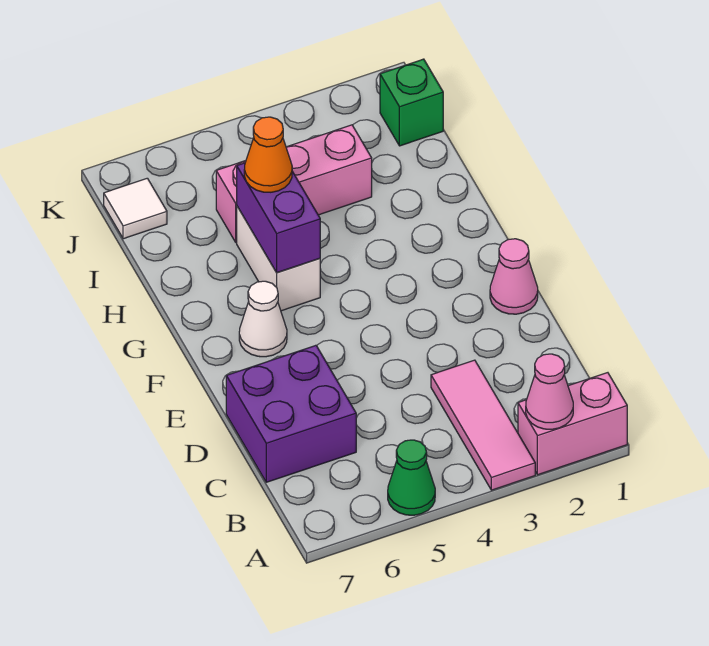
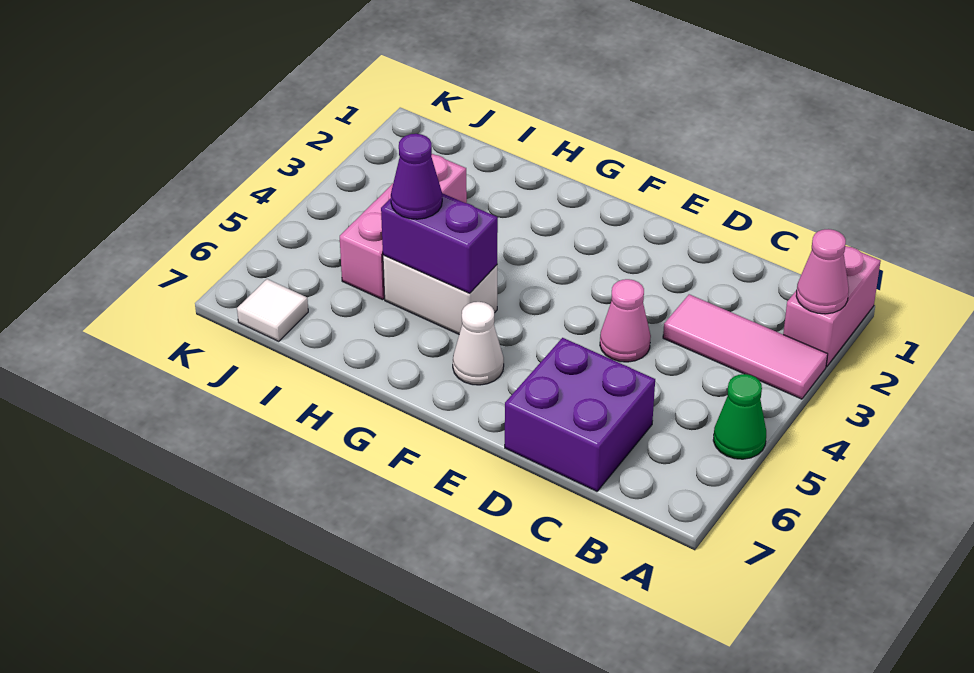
pink cone E1 level 1 -> pink cone D4 level 1
orange cone H5 level 3 -> purple cone H5 level 3
green brick J1 level 1 -> none

